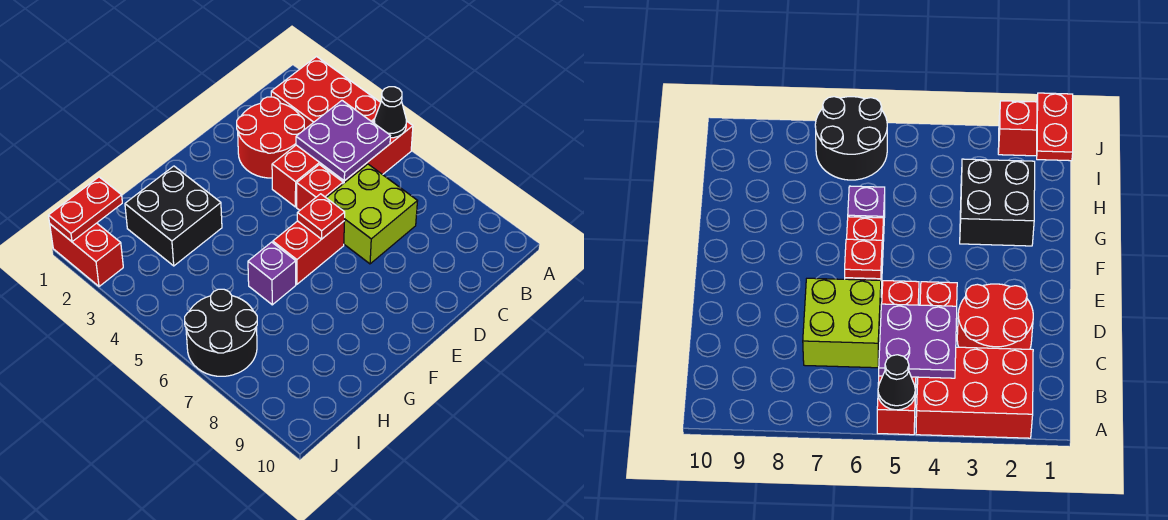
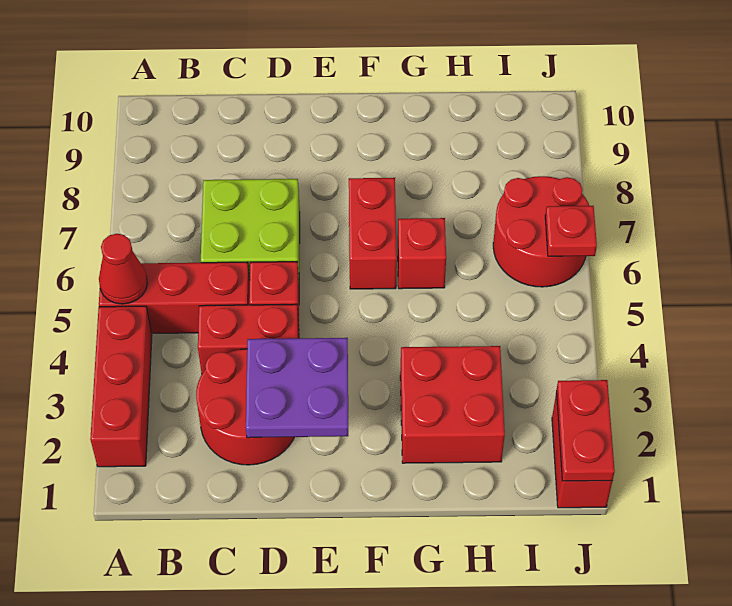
red brick A2:B4 level 1 -> red brick A2:A4 level 1
black cone A5 level 2 -> red cone A5 level 2
purple plate B4:C5 level 2 -> purple plate D2:E3 level 2
red brick E6:F6 level 1 -> red brick F6:F7 level 1
red plate E6 level 2 -> red plate J6 level 2
black brick G2:H3 level 1 -> red brick G2:H3 level 1
purple brick G6 level 1 -> red brick G6 level 1
red plate I1:J1 level 2 -> red plate J1:J2 level 2
black round brick I6:J7 level 1 -> red round brick I6:J7 level 1

